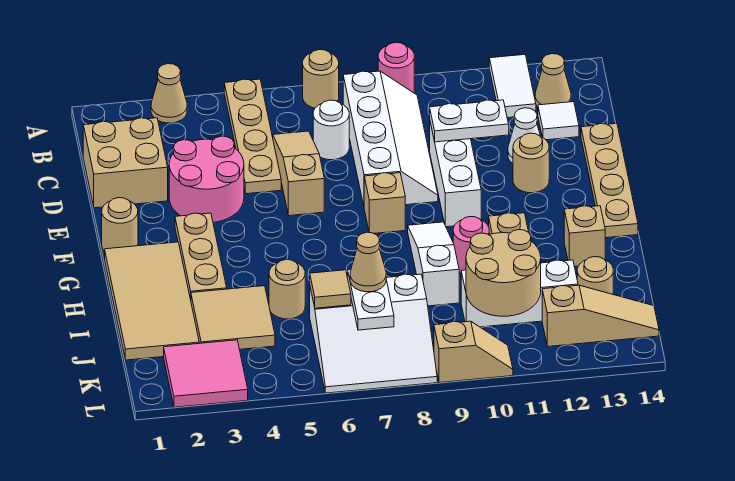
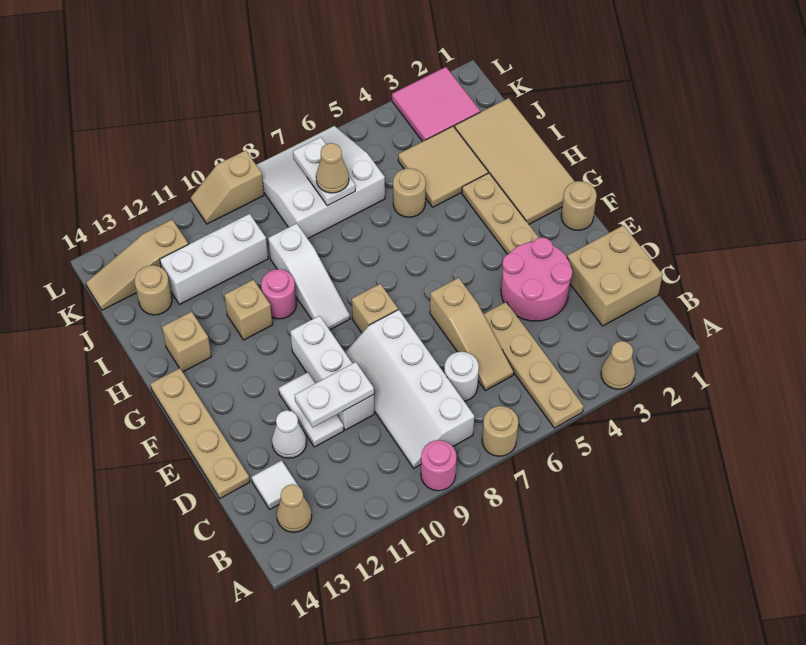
white tile A12:B12 level 1 -> white tile D11:E11 level 1
tan round brick E12 level 1 -> none
tan tile J6 level 2 -> none
tan round brick J10:K11 level 2 -> none

